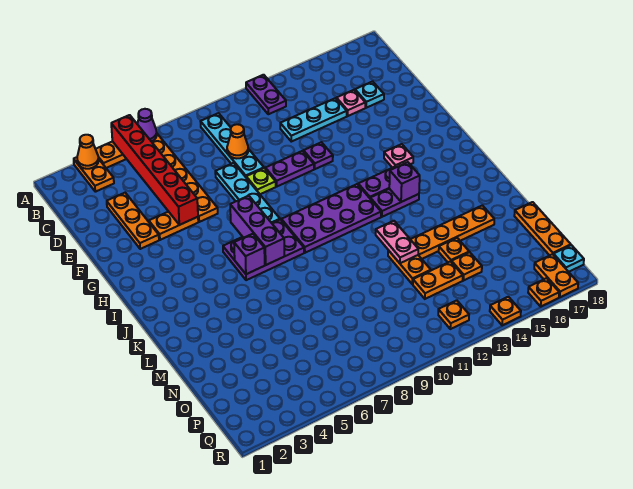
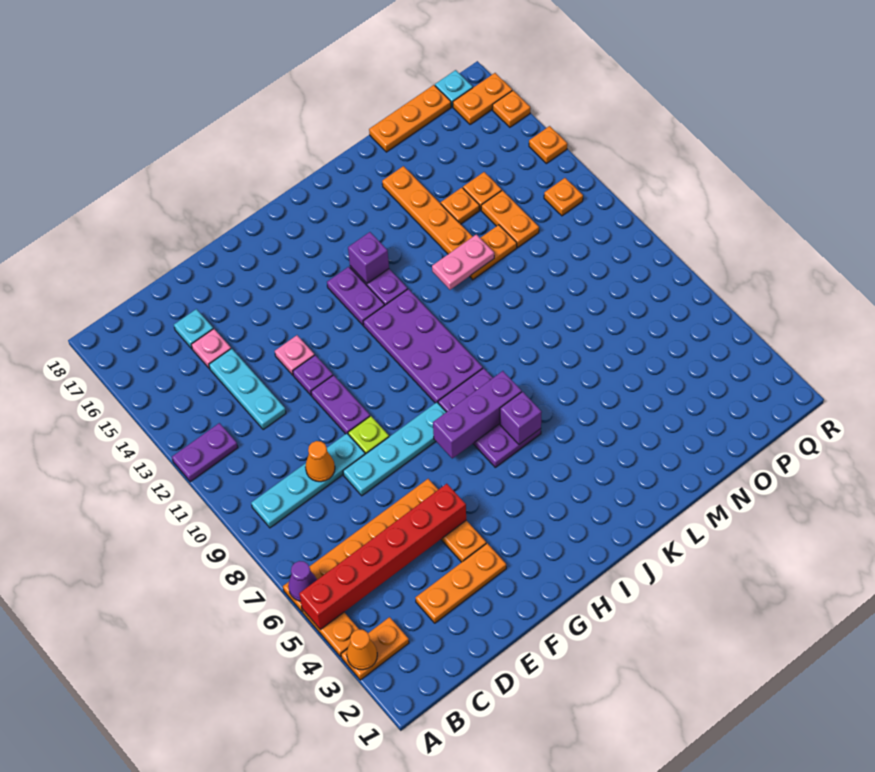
pink plate H15 level 1 -> pink plate F13 level 1

